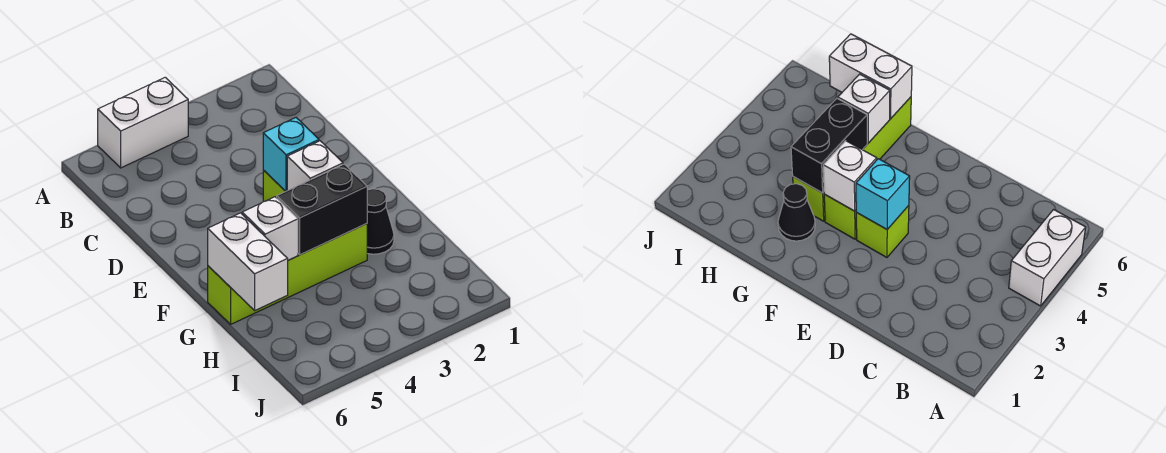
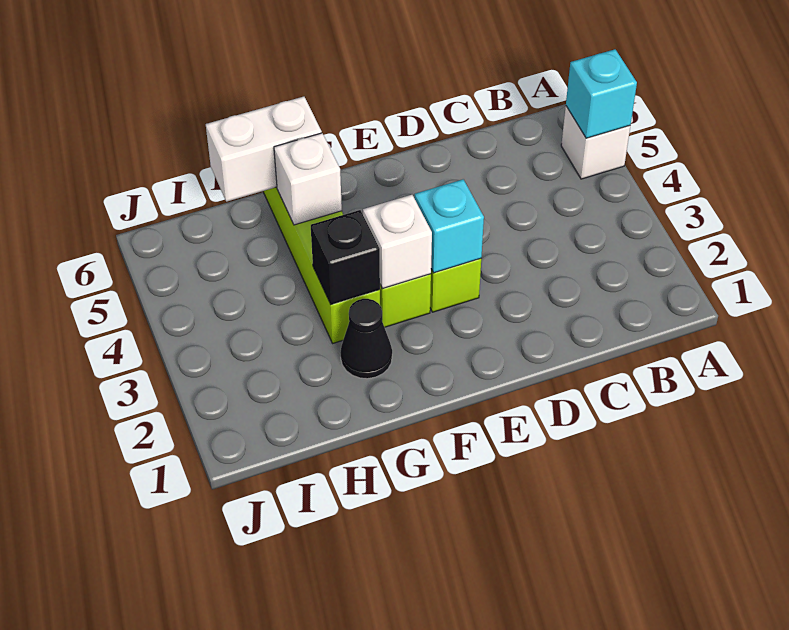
white brick A4:A5 level 1 -> white brick A5 level 1
none -> cyan brick A5 level 2
black brick G3:G4 level 2 -> black brick G3 level 2

